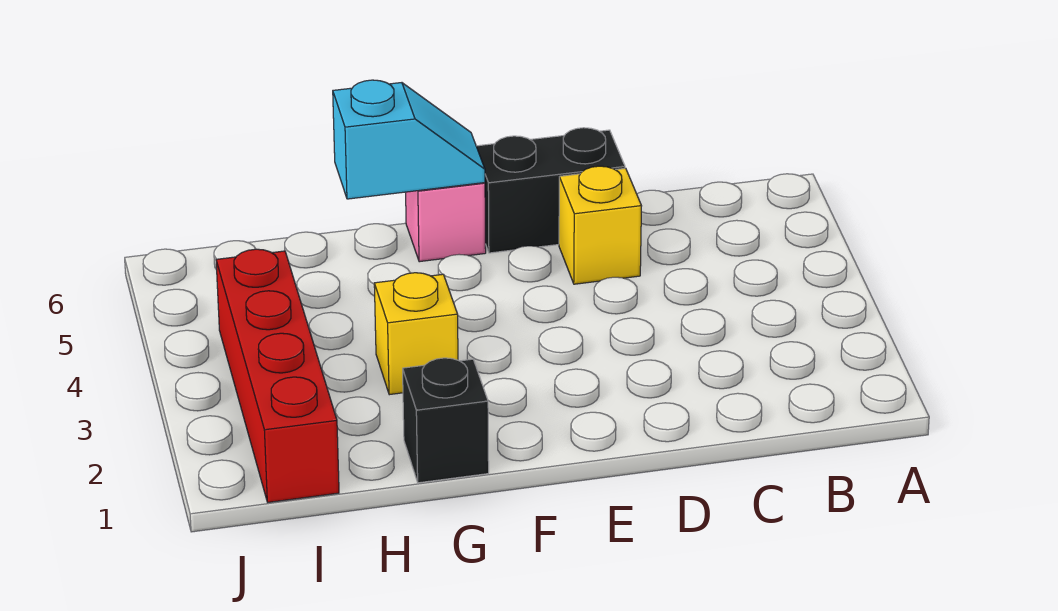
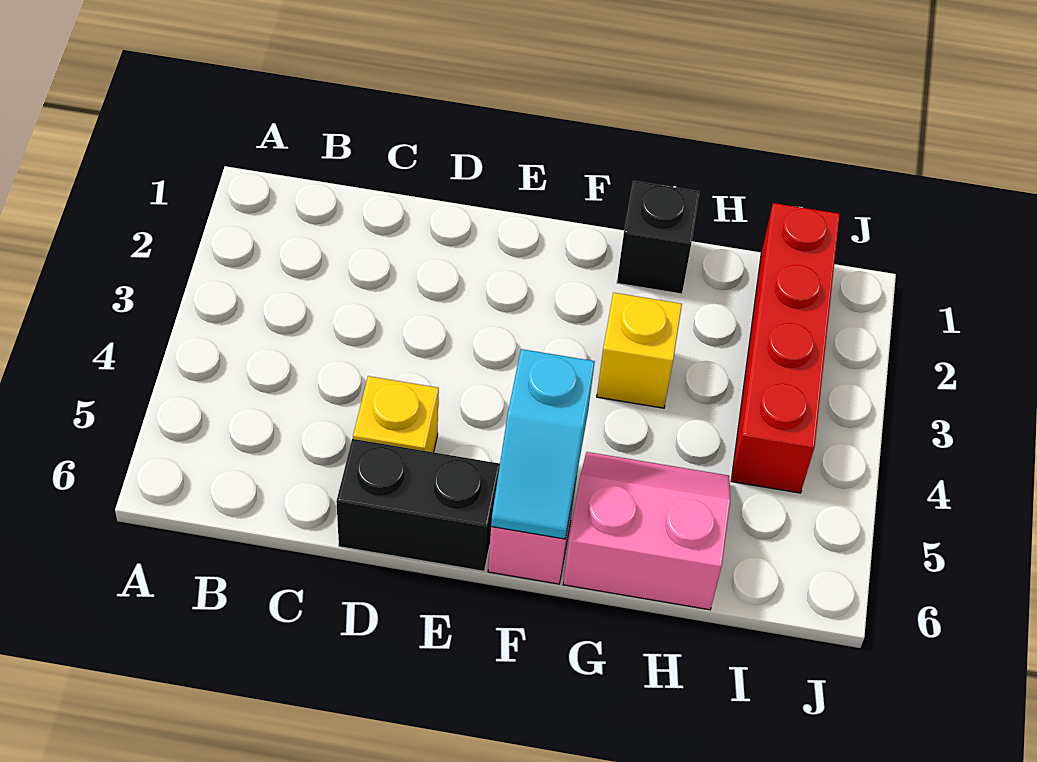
cyan slope F6:G6 level 2 top G -> cyan slope F5:F6 level 2 top 5
none -> pink slope G5:H6 level 1 top 6

